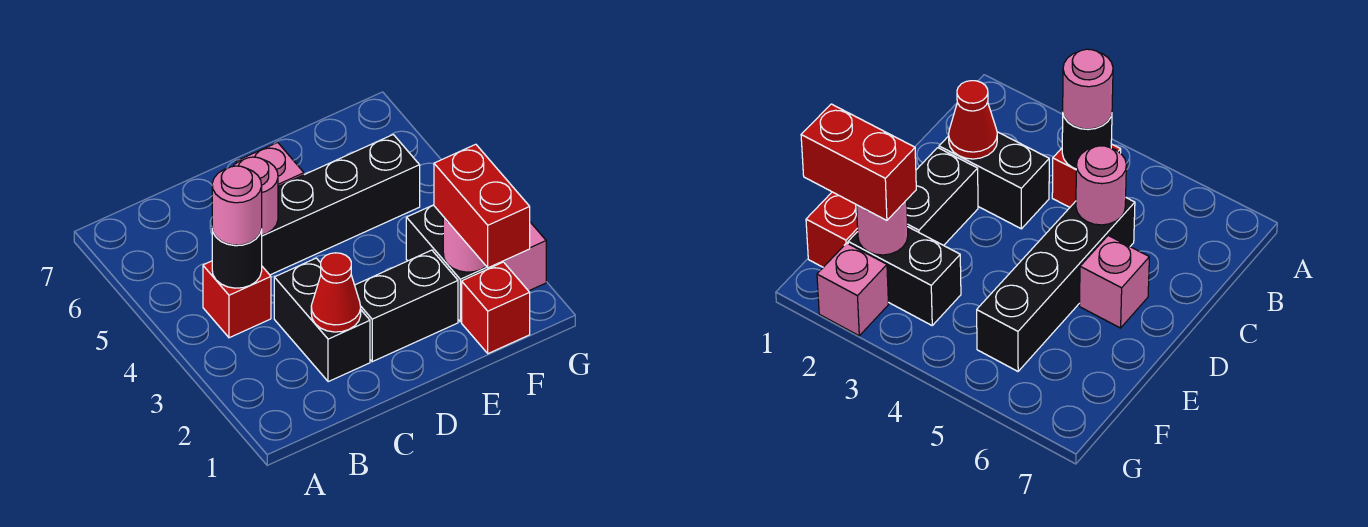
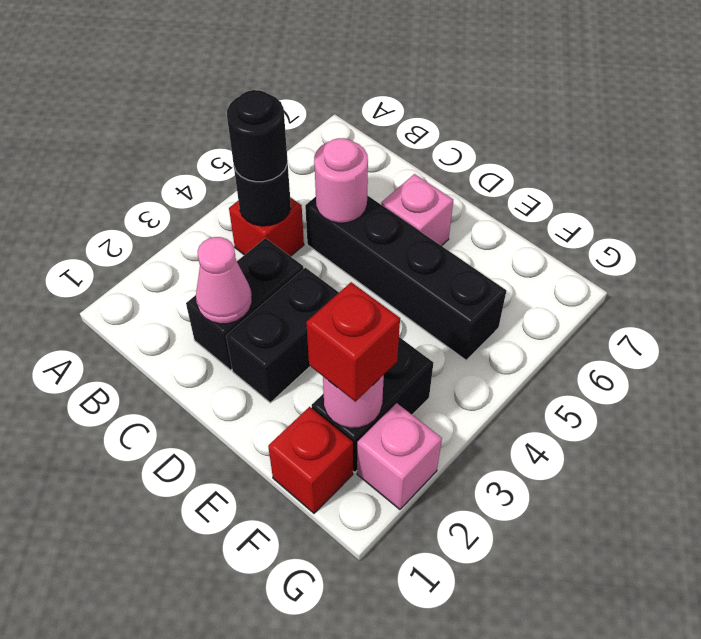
pink round brick B4 level 3 -> black round brick B4 level 3
red cone C2 level 2 -> pink cone C2 level 2
black brick D2:E2 level 1 -> black brick D2:D3 level 1
red brick F1:F2 level 3 -> red brick F2 level 3

